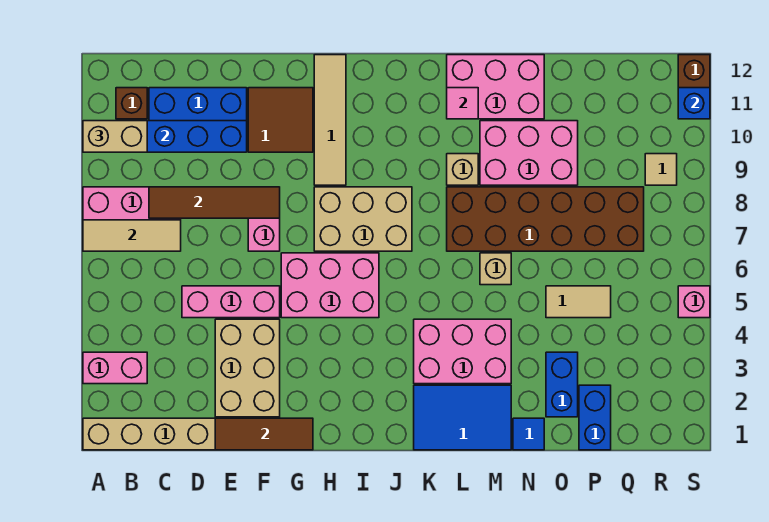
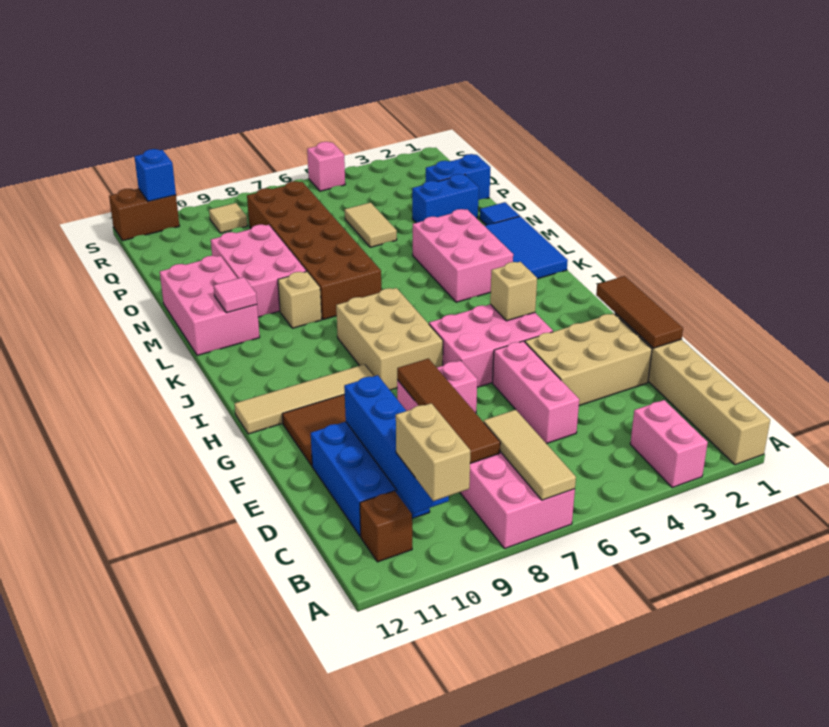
pink brick G5:I6 level 1 -> pink brick G4:H6 level 1
tan brick M6 level 1 -> tan brick H4 level 2

